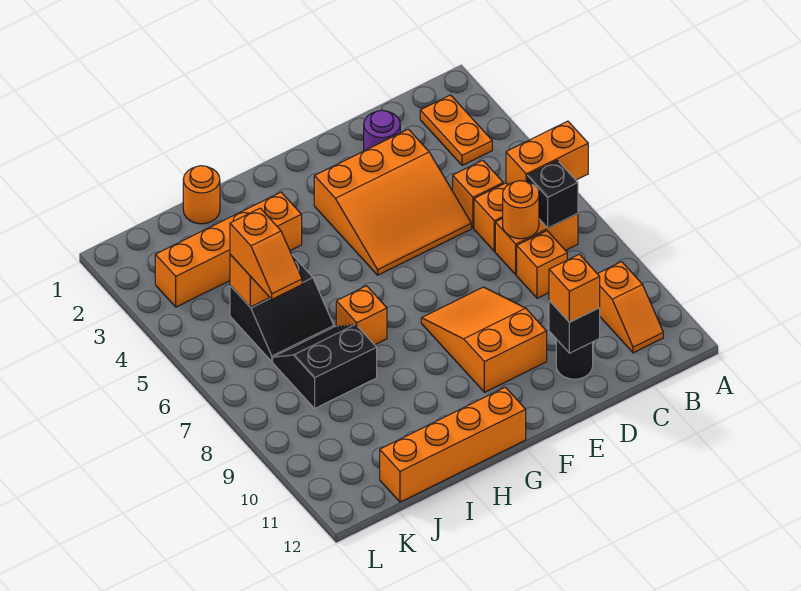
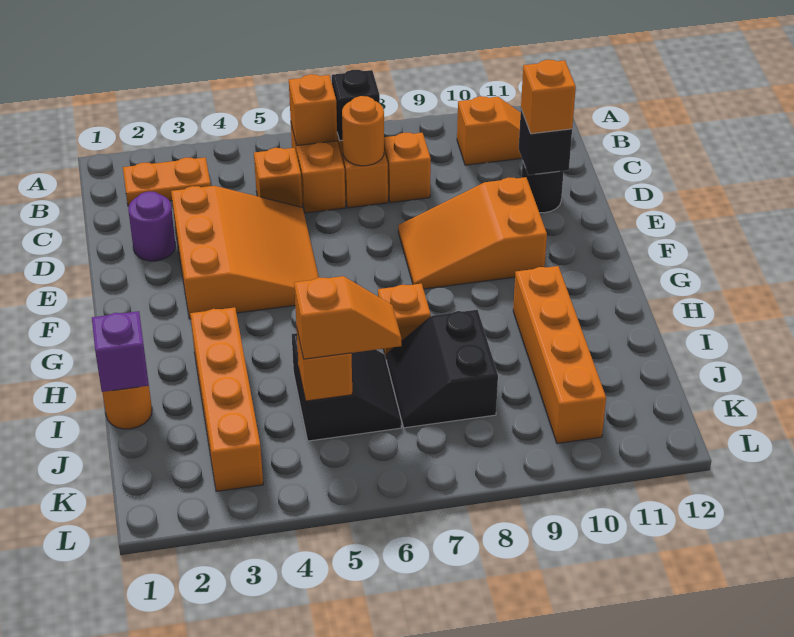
orange brick A6:B6 level 2 -> orange brick B6 level 2
orange brick G12:J12 level 1 -> orange brick H10:K10 level 1
none -> purple brick I1 level 2

